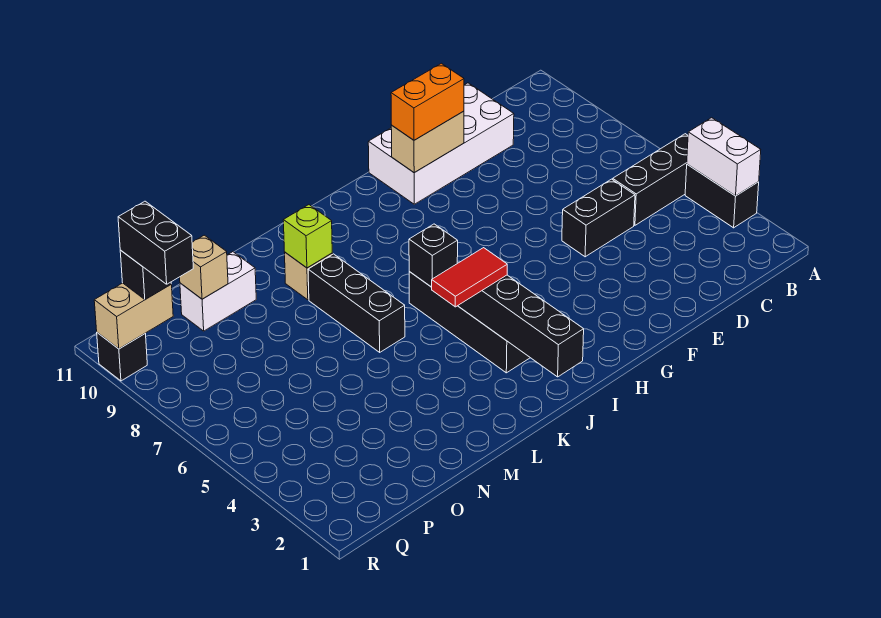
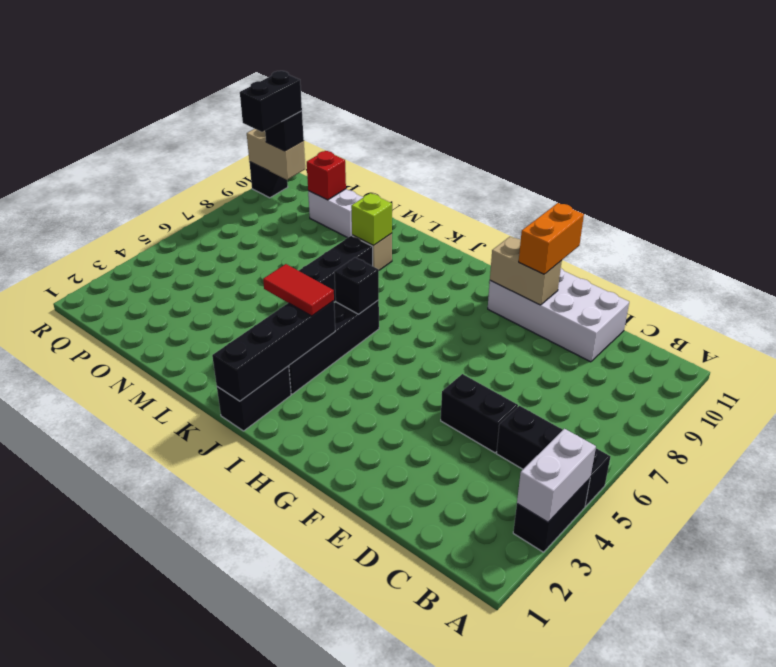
orange brick F10:G10 level 3 -> orange brick F10:F11 level 3
none -> black brick J1:J2 level 1
tan brick O10 level 2 -> red brick O10 level 2

